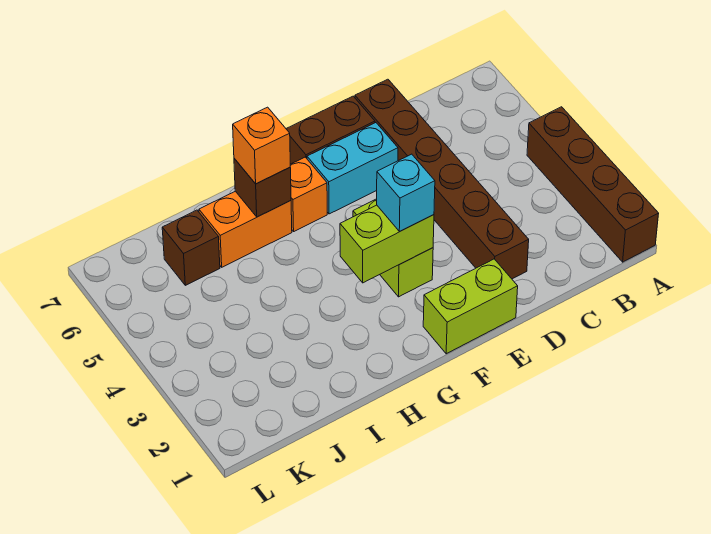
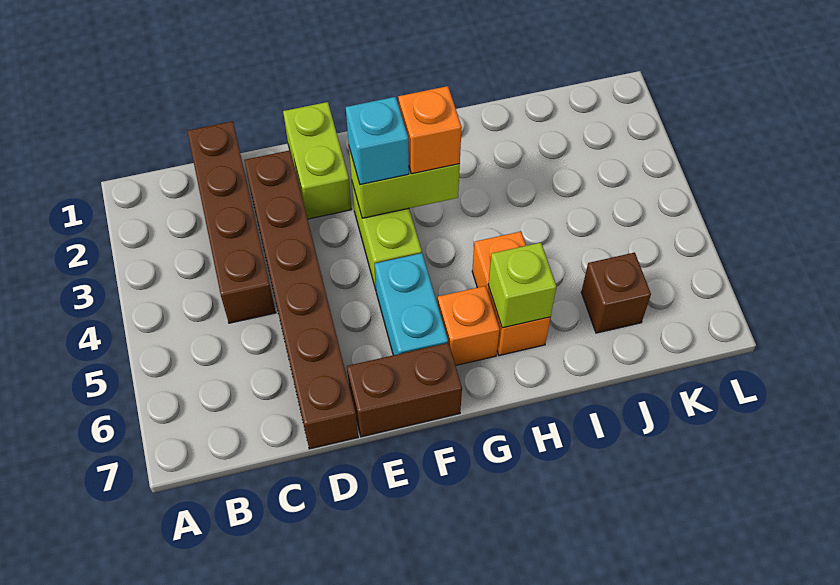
brown brick A1:A4 level 1 -> brown brick C1:C4 level 1
lime brick E1:F1 level 1 -> lime brick E1:E2 level 1
cyan brick E6:F6 level 1 -> cyan brick F5:F6 level 1
orange brick H6:I6 level 1 -> orange brick H5:H6 level 1
brown brick H6 level 2 -> lime brick H6 level 2
orange brick H6 level 3 -> orange brick G3 level 3

